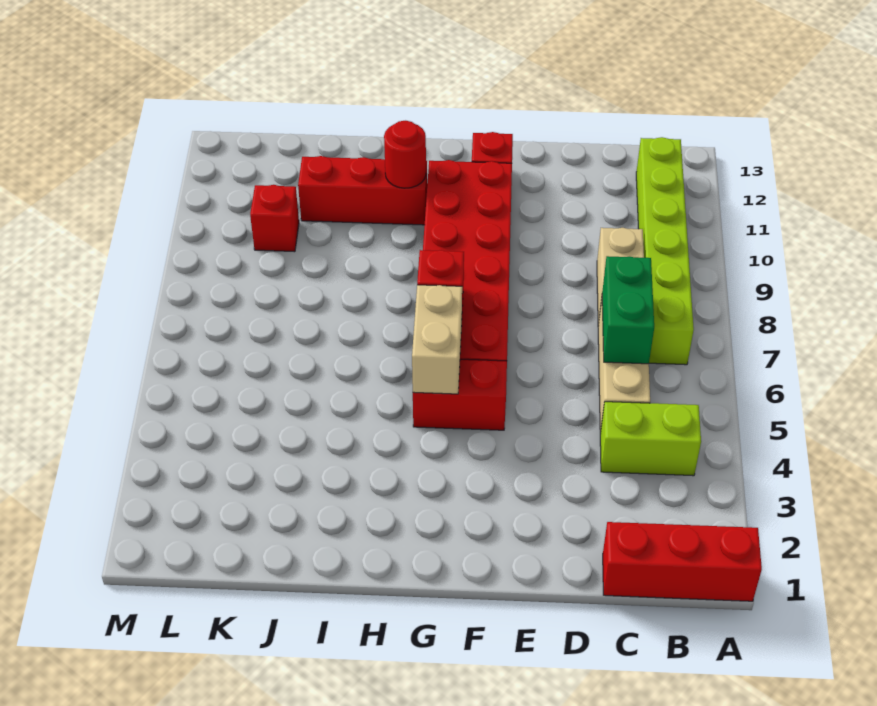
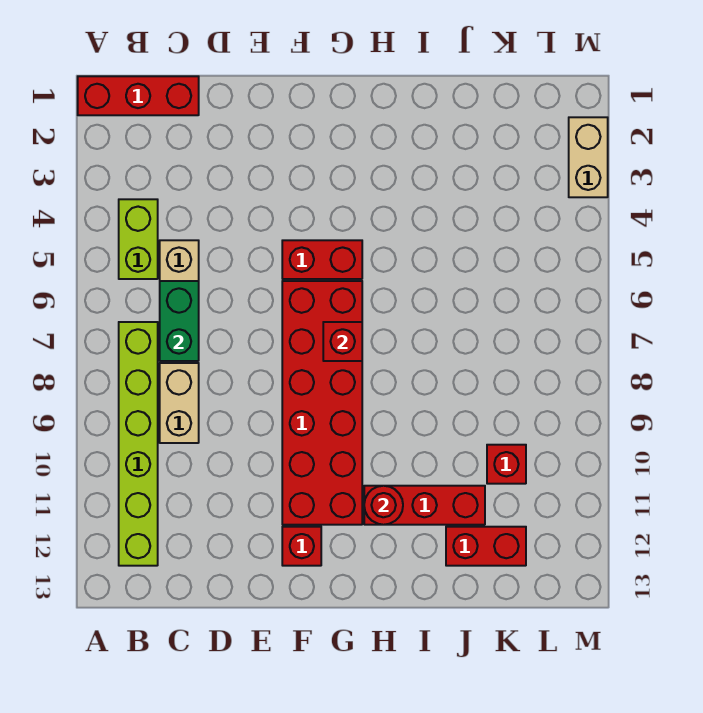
lime brick B4:C4 level 1 -> lime brick B4:B5 level 1
tan brick G5:G6 level 2 -> tan brick M2:M3 level 1
none -> red brick J12:K12 level 1

